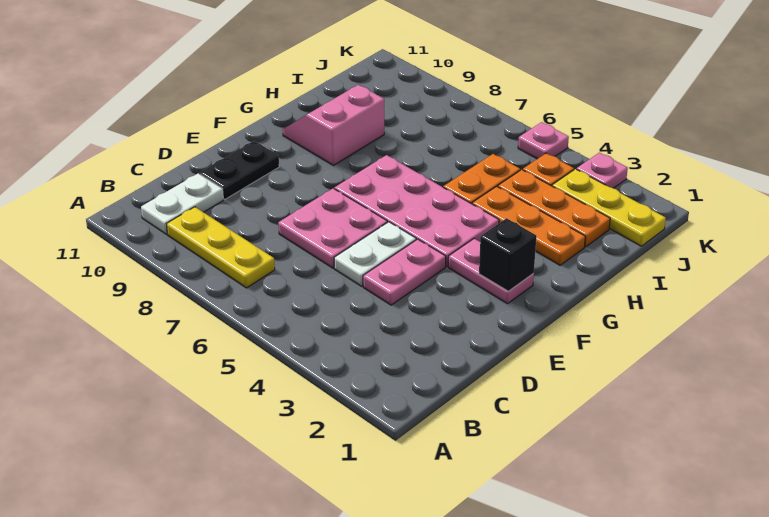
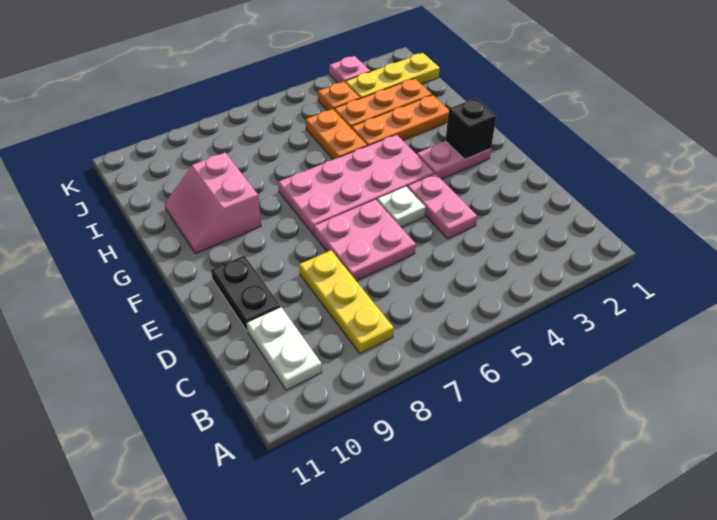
yellow plate B7:B9 level 1 -> yellow plate B8:D8 level 1
white plate D5:E5 level 1 -> white plate E5 level 1
pink plate K5 level 1 -> none

